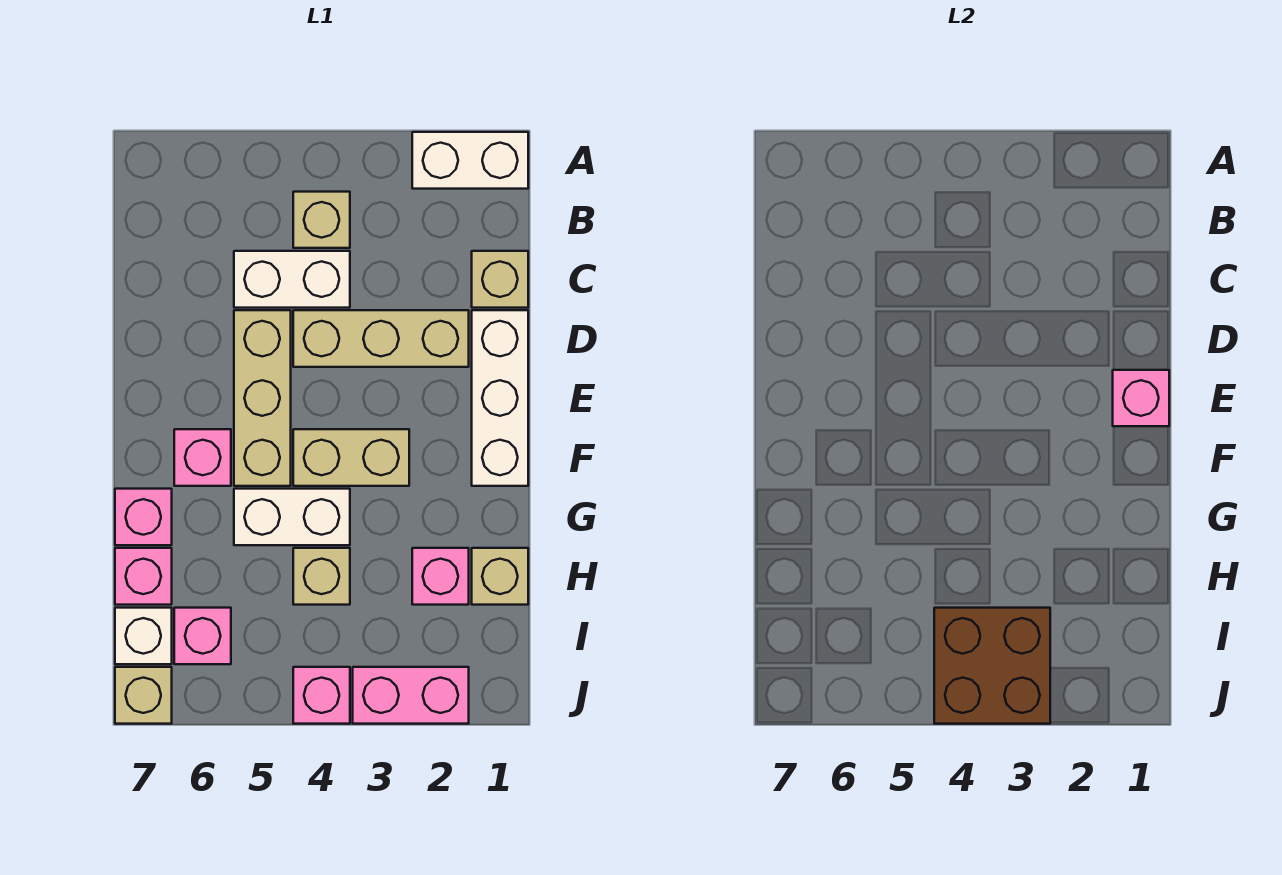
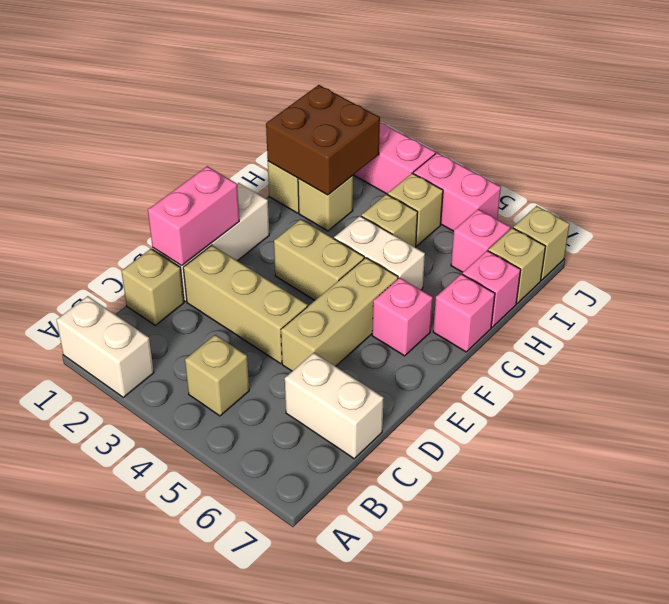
white brick C4:C5 level 1 -> white brick C6:C7 level 1
pink brick E1 level 2 -> pink brick D1:E1 level 2
pink brick H2 level 1 -> tan brick H2 level 1
brown brick I3:J4 level 2 -> brown brick H1:I2 level 2
none -> tan brick I4 level 1
white brick I7 level 1 -> tan brick I7 level 1
pink brick J4 level 1 -> pink brick J4:J5 level 1

